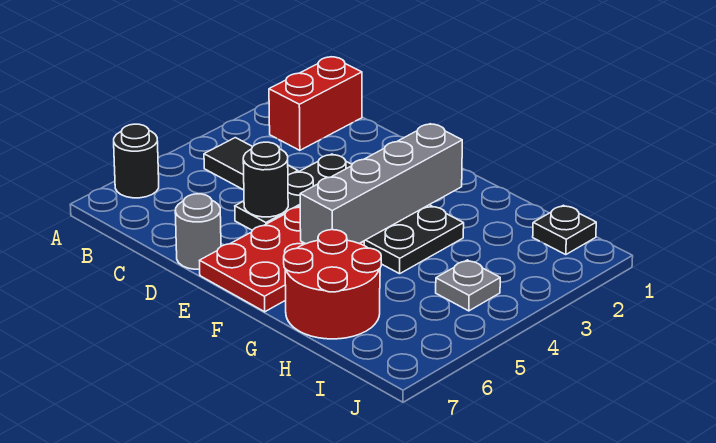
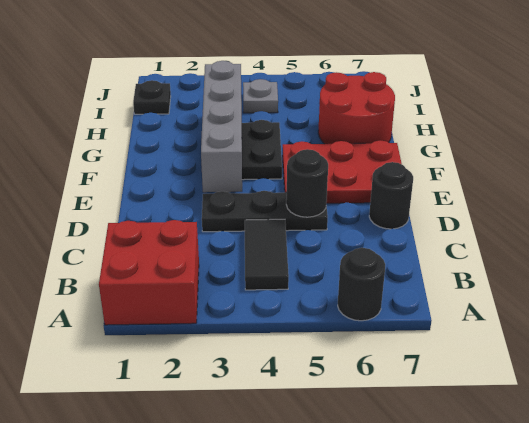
red brick B1:B2 level 1 -> red brick A1:B2 level 1
grey round brick D7 level 1 -> black round brick D7 level 1
grey brick F2:F5 level 2 -> grey brick E3:H3 level 2

